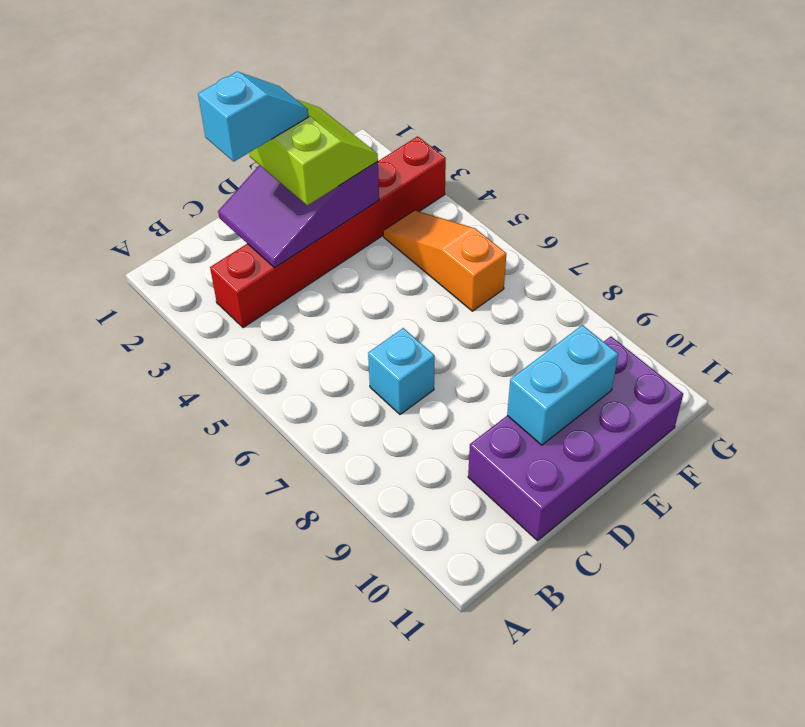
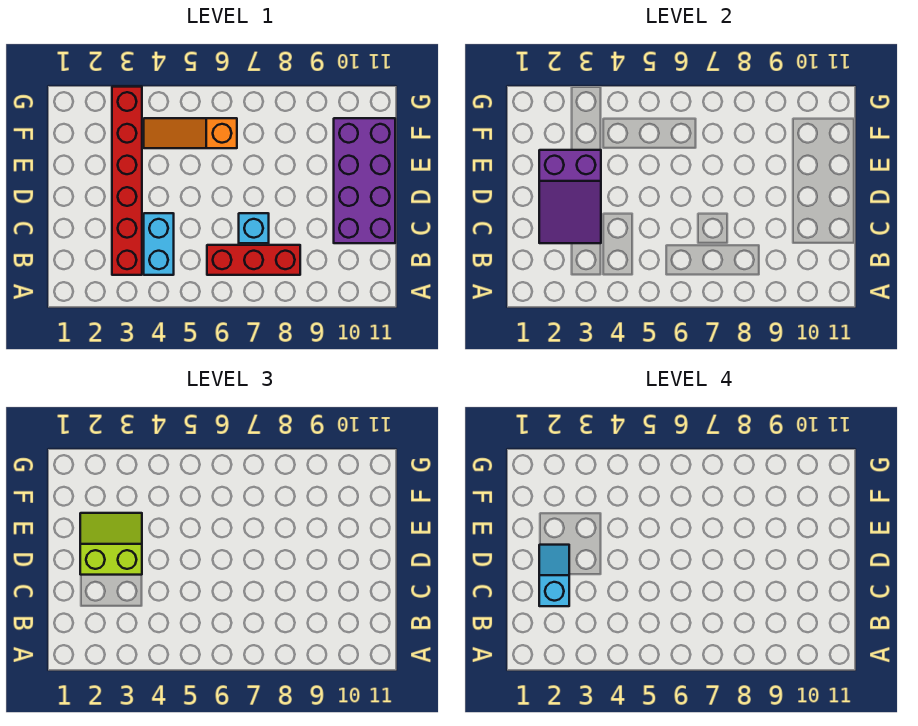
none -> red brick B6:B8 level 1
cyan brick D10:E10 level 2 -> cyan brick B4:C4 level 1

